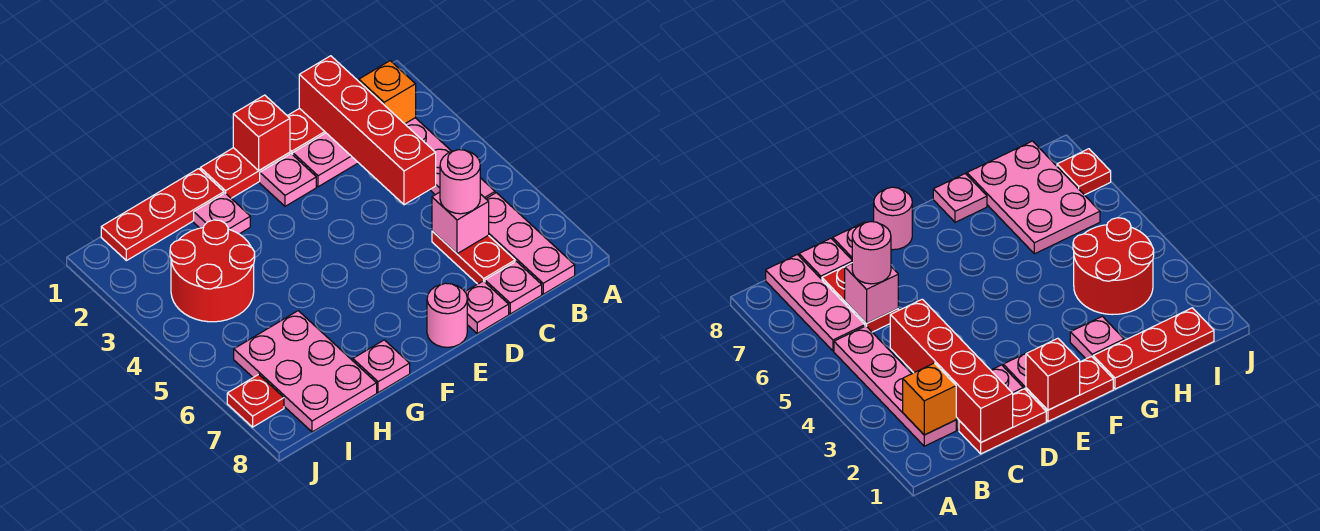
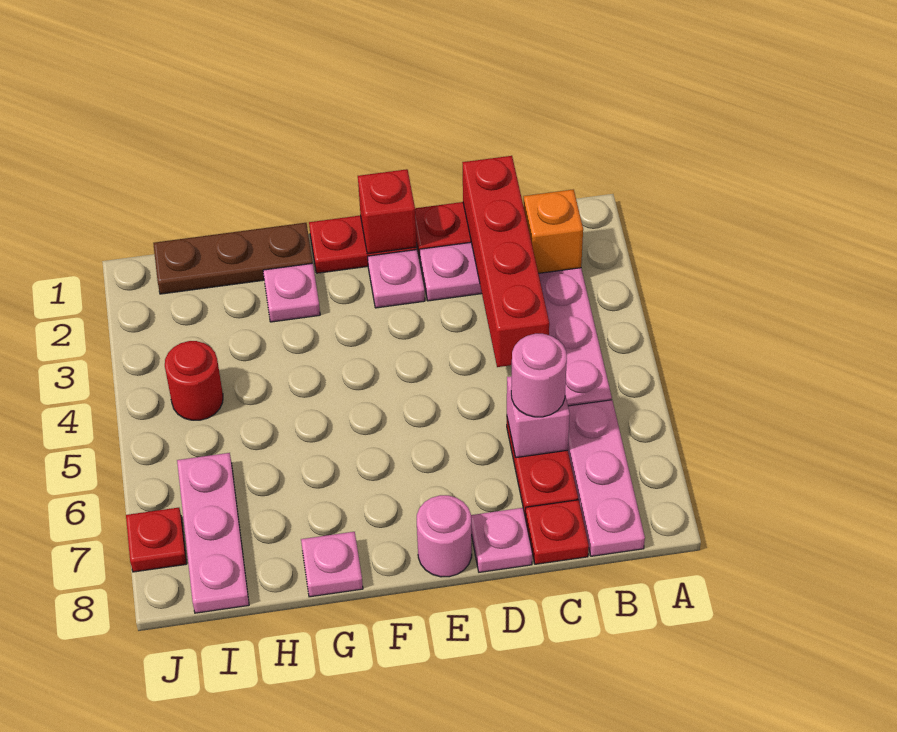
pink plate C8 level 1 -> red plate C8 level 1
red plate G1:I1 level 1 -> brown plate G1:I1 level 1
red round brick H3:I4 level 1 -> red round brick I4 level 1
pink plate H6:I8 level 1 -> pink plate I6:I8 level 1

